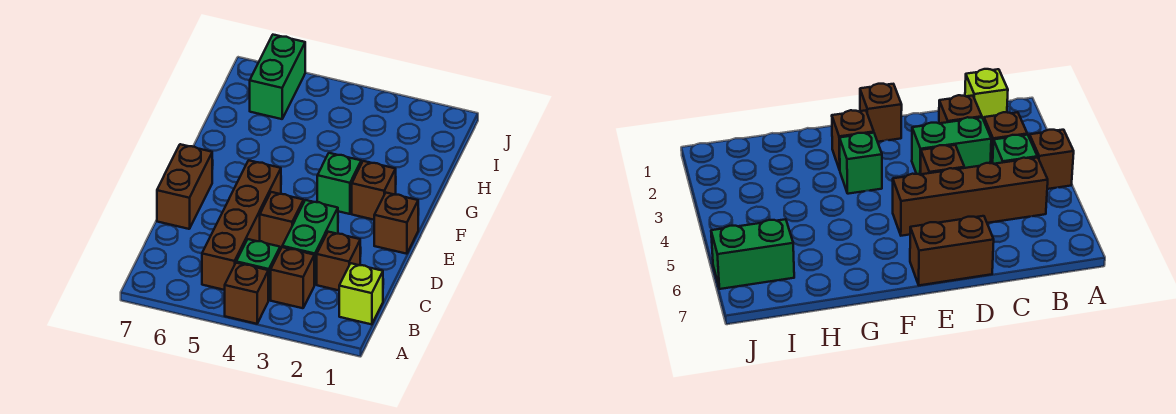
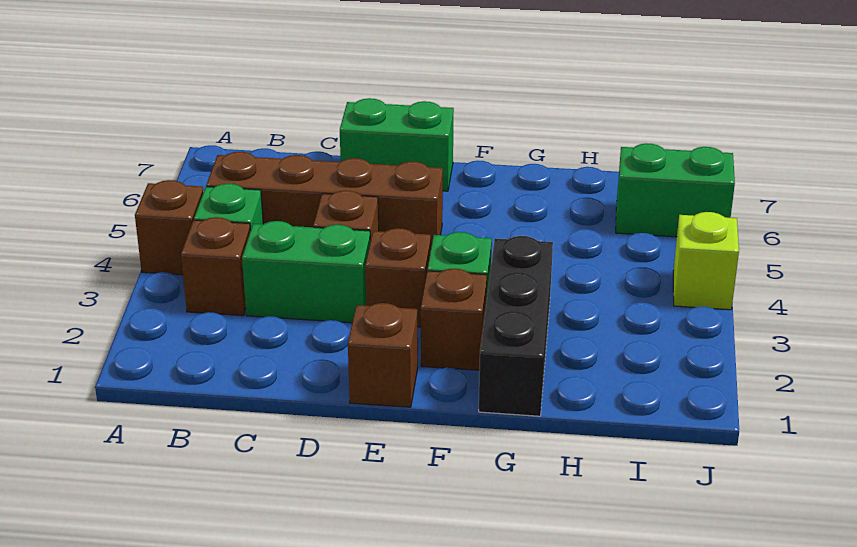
lime brick B1 level 1 -> lime brick J4 level 1
brown brick C2 level 1 -> brown brick E3 level 1
brown brick D7:E7 level 1 -> green brick D7:E7 level 1
none -> black brick G1:G3 level 1

